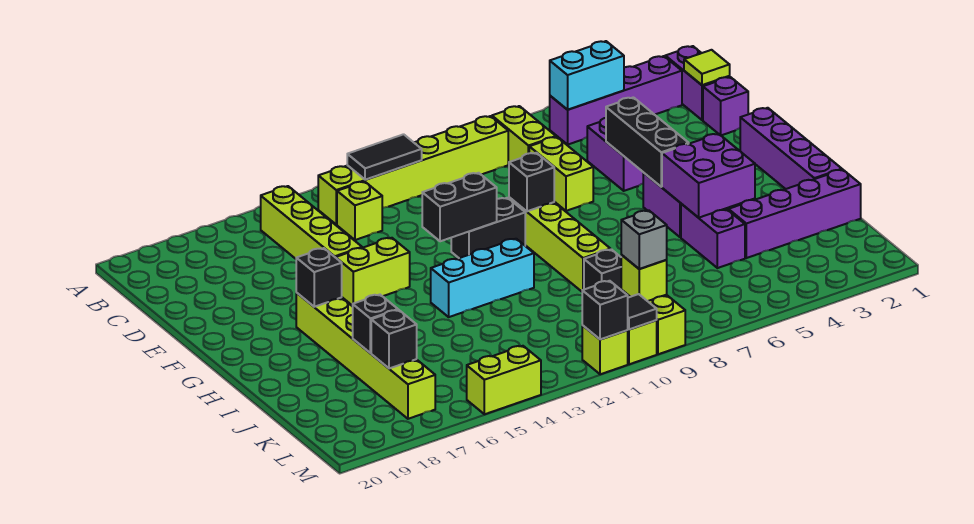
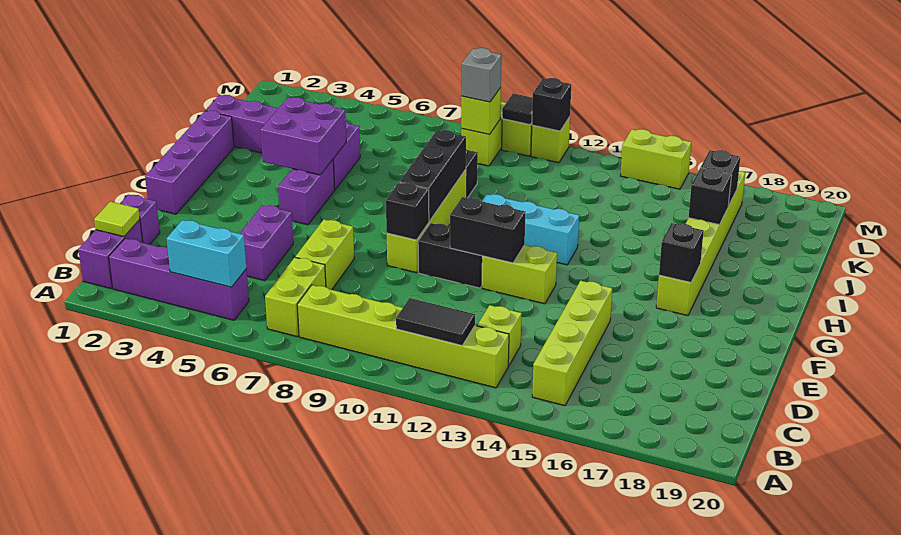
black brick E5:G5 level 2 -> black brick G9:I9 level 2
lime brick F14:F15 level 1 -> lime brick F12:F13 level 1

